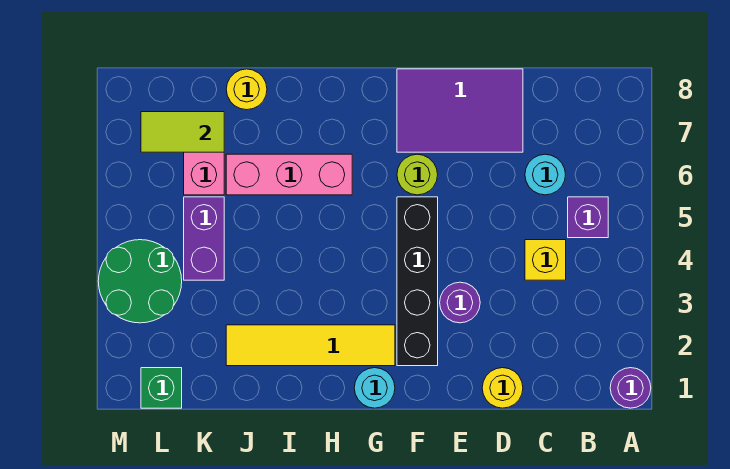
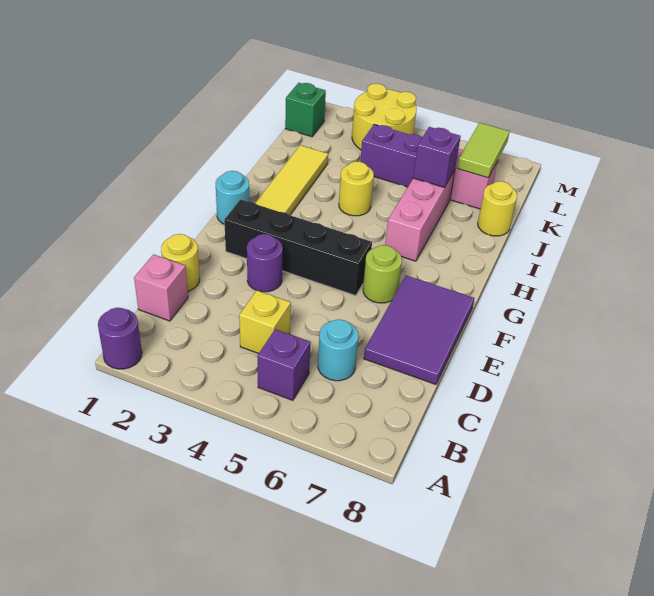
none -> pink brick C1 level 1
none -> yellow round brick I4 level 1
none -> purple brick J6 level 2
green round brick L3:M4 level 1 -> yellow round brick L3:M4 level 1

